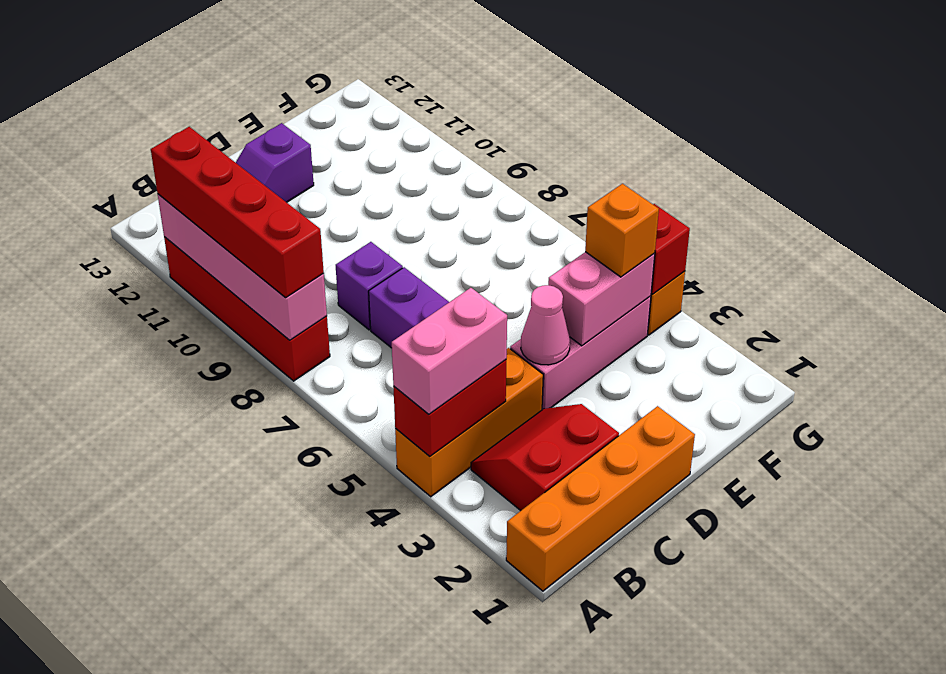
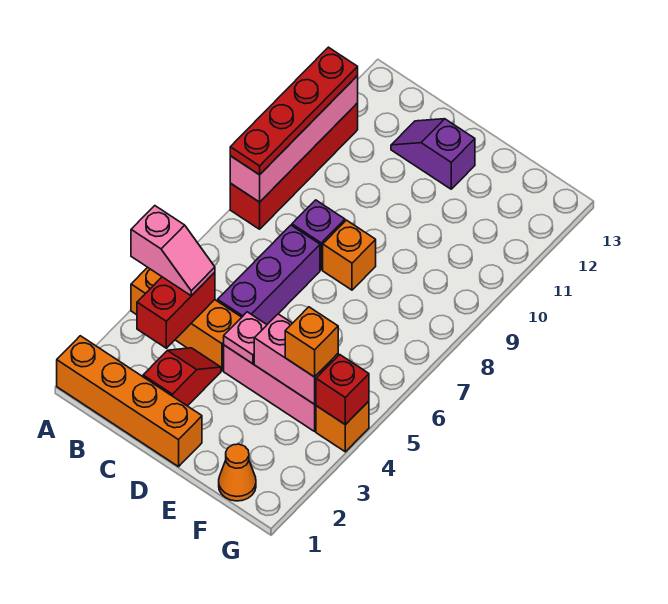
red brick A4:B4 level 2 -> red brick B3:B4 level 2
pink brick A4:B4 level 3 -> pink slope A4:B4 level 3 top A
red brick A8:A11 level 3 -> red plate A8:A11 level 3
red slope B2:C3 level 1 top 2 -> red slope C2:C3 level 1 top 2
pink cone D4 level 2 -> pink plate D4 level 2
none -> orange brick D8 level 1
none -> orange cone F1 level 1

